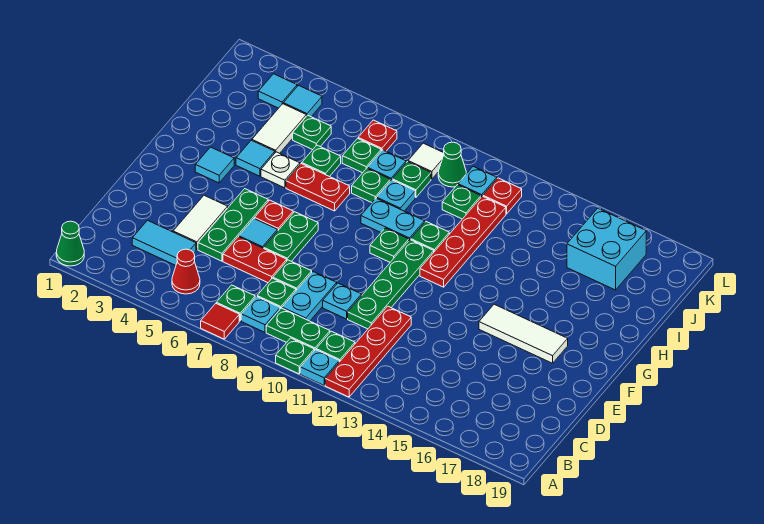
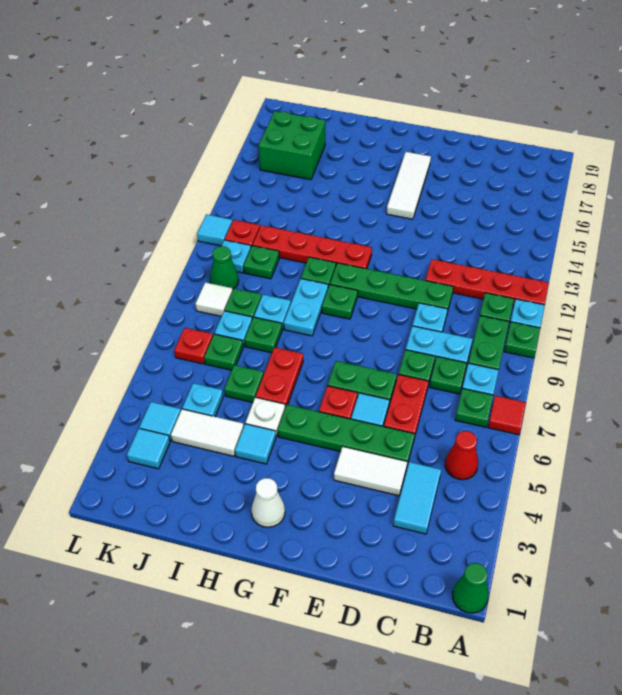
green plate D5:F5 level 1 -> green plate D5:G5 level 1
none -> white cone G2 level 1
cyan tile G3 level 1 -> cyan tile L12 level 1
green plate J5 level 1 -> cyan plate J5 level 1
cyan brick J16:K17 level 1 -> green brick J16:K17 level 1

